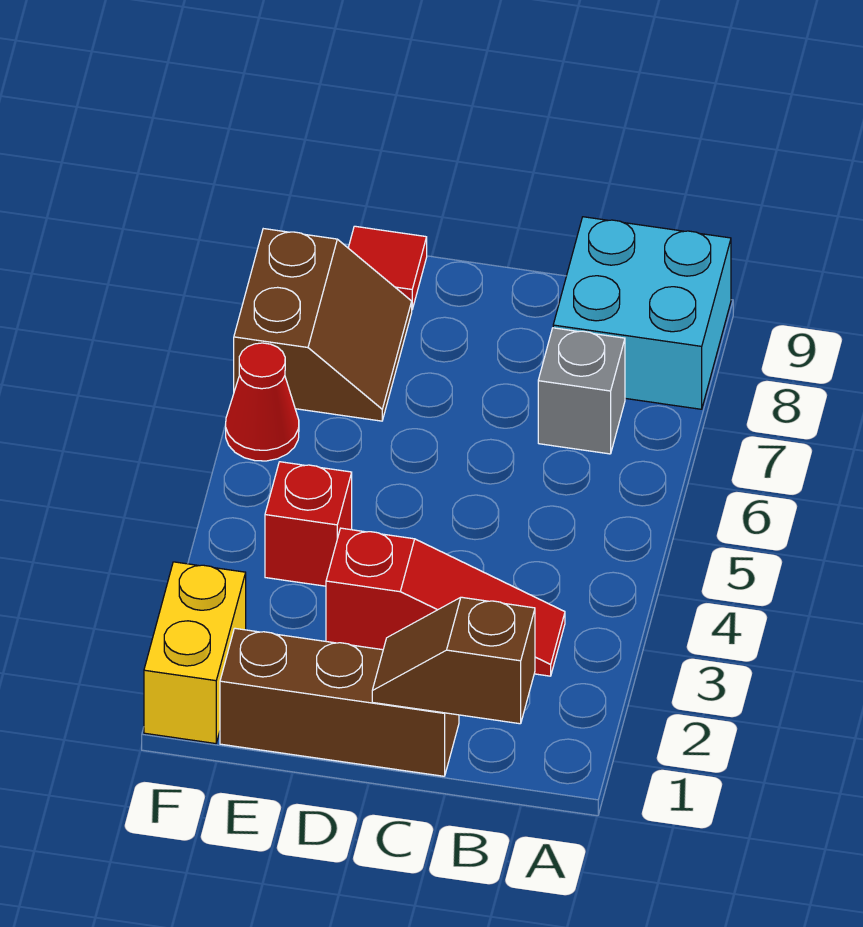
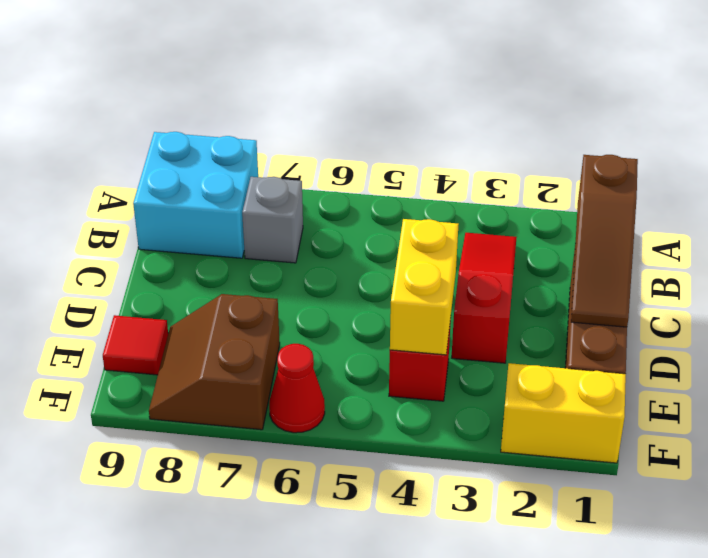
brown slope B1:C1 level 2 top B -> brown slope B1:D1 level 2 top B
none -> yellow brick D4:E4 level 2
brown slope E7:F8 level 1 top F -> brown slope E7:F8 level 1 top 7

